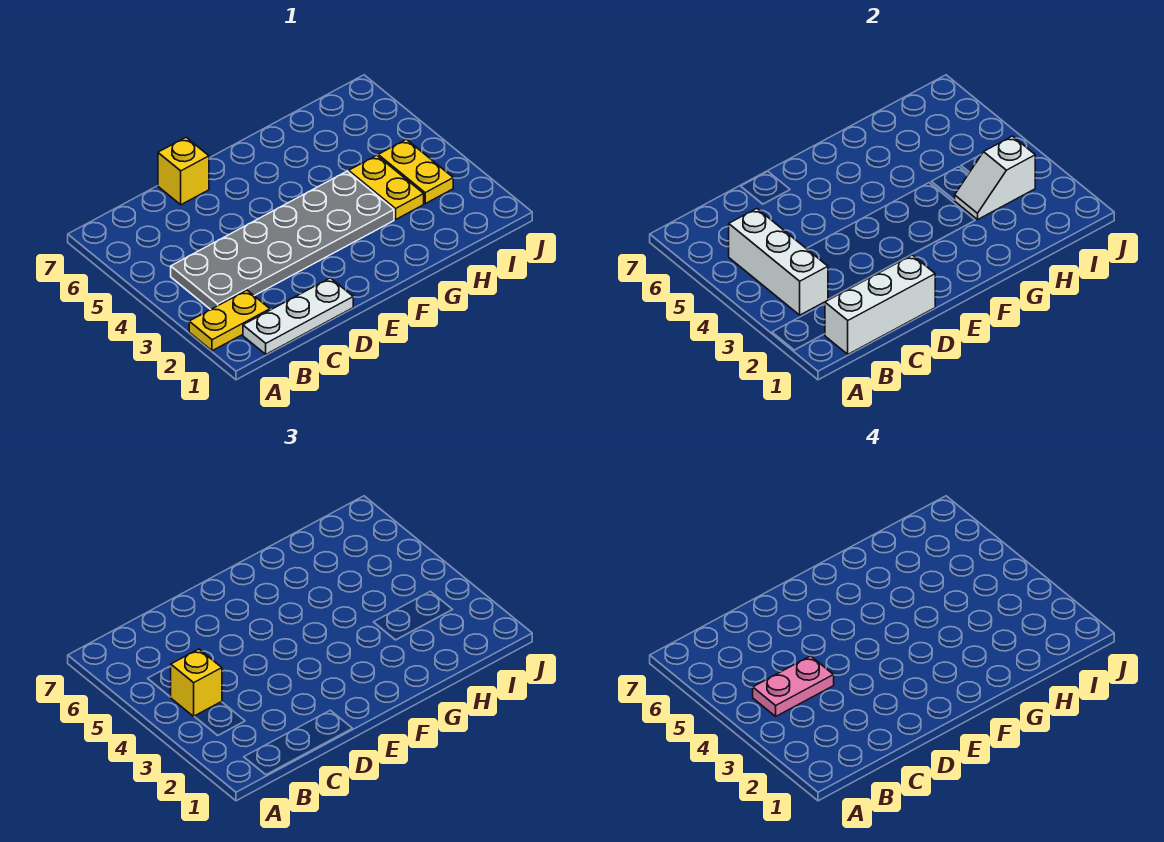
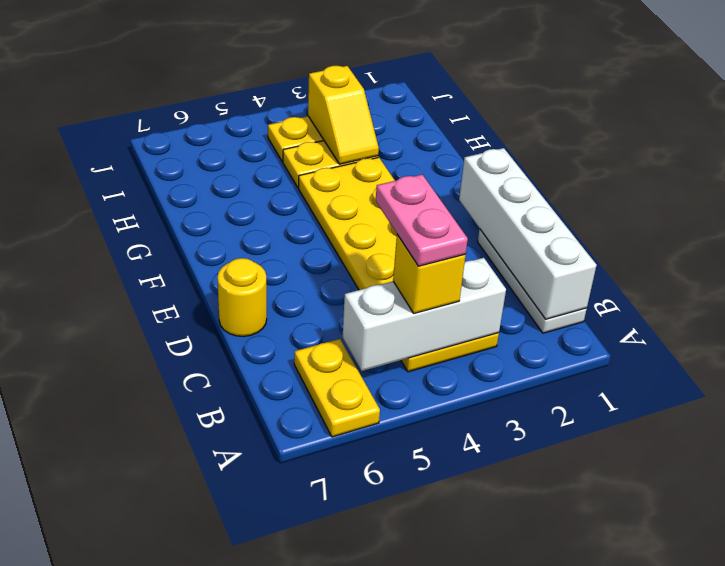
yellow plate A2:B2 level 1 -> yellow plate A6:B6 level 1
white brick B1:D1 level 2 -> white brick B1:E1 level 2
grey plate B3:G4 level 1 -> yellow plate B3:G4 level 1
yellow brick D7 level 1 -> yellow round brick D7 level 1
white slope H3:I3 level 2 top I -> yellow slope H3:I3 level 2 top I

